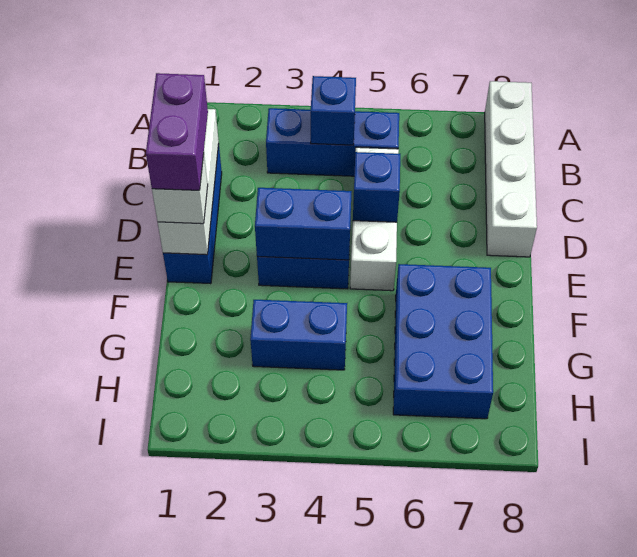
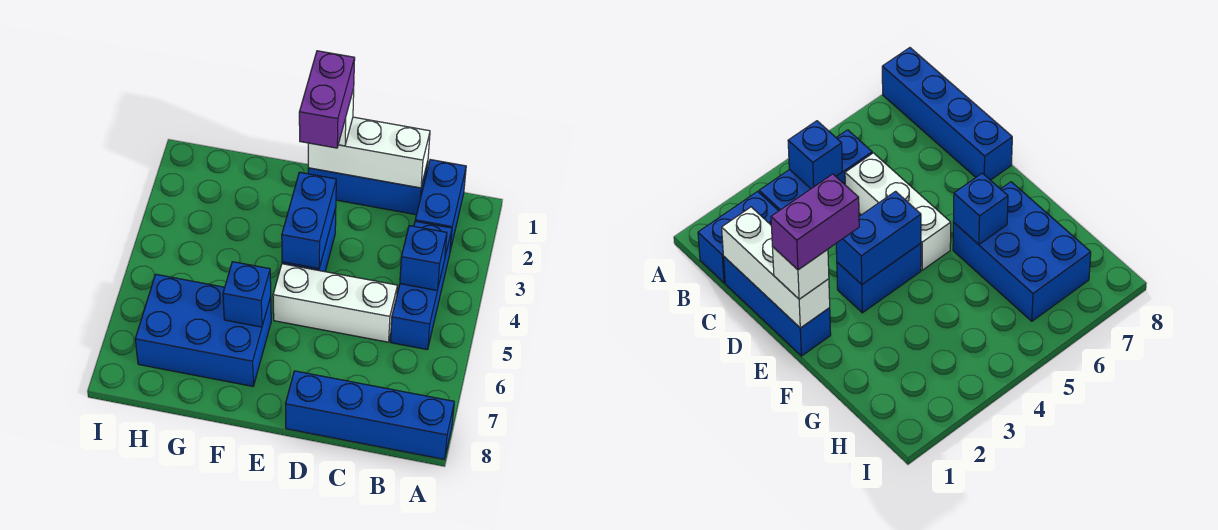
white brick A8:D8 level 1 -> blue brick A8:D8 level 1
purple brick D1:E1 level 4 -> purple brick E1:E2 level 4
blue brick D5 level 2 -> blue brick F6 level 2
blue brick G3:G4 level 1 -> blue brick B1:B2 level 1

